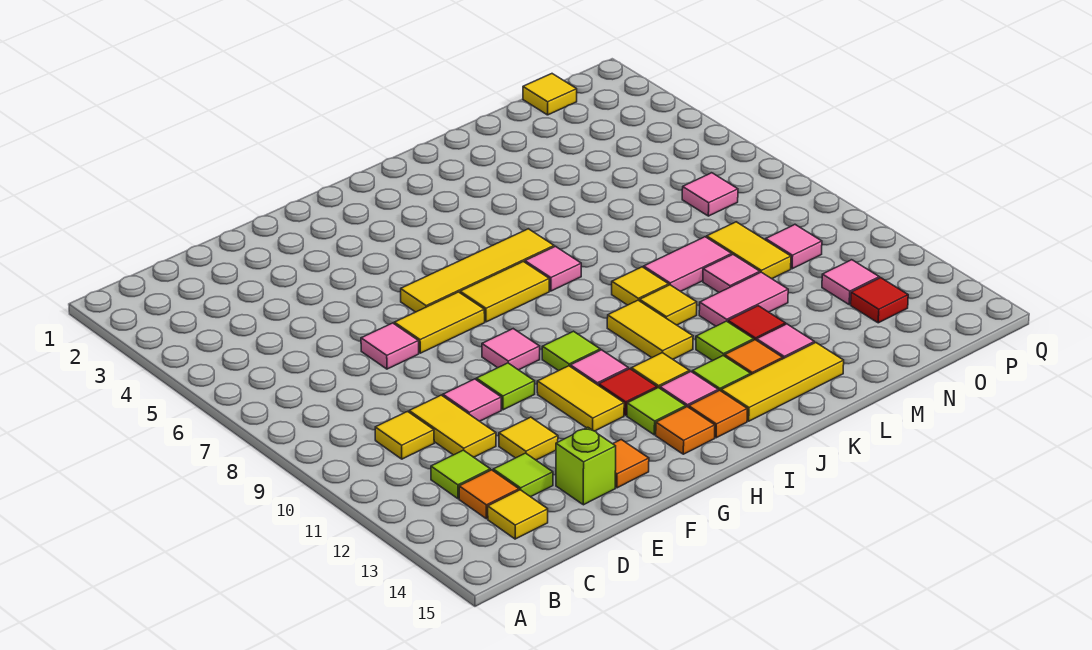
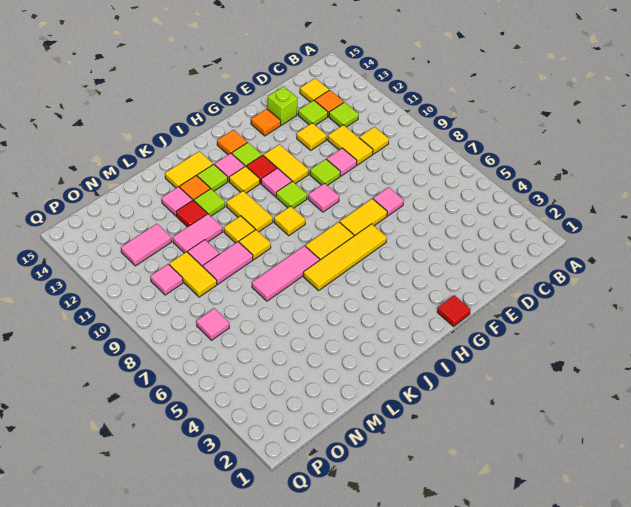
orange tile I14 level 1 -> none
pink tile J7 level 1 -> pink tile J7:L7 level 1
yellow tile J14:L14 level 1 -> yellow tile J14:K14 level 1
yellow tile O1 level 1 -> yellow tile I9 level 1
pink tile O12 level 1 -> pink tile N12:O12 level 1
red tile O13 level 1 -> red tile G1 level 1

